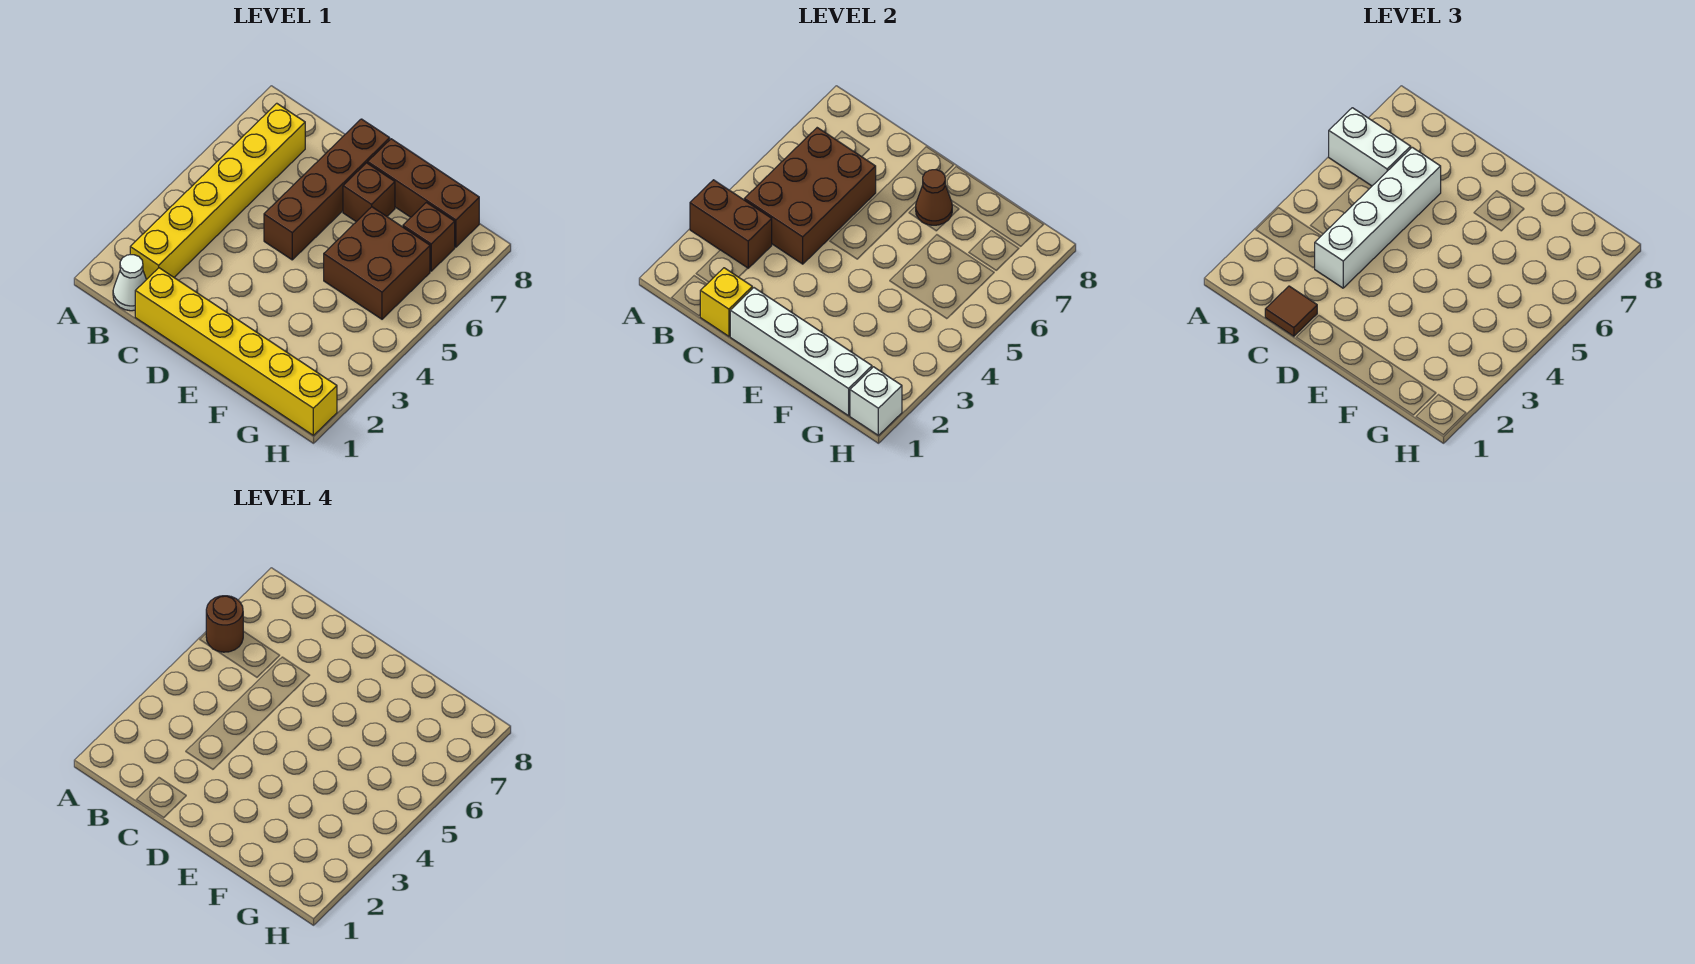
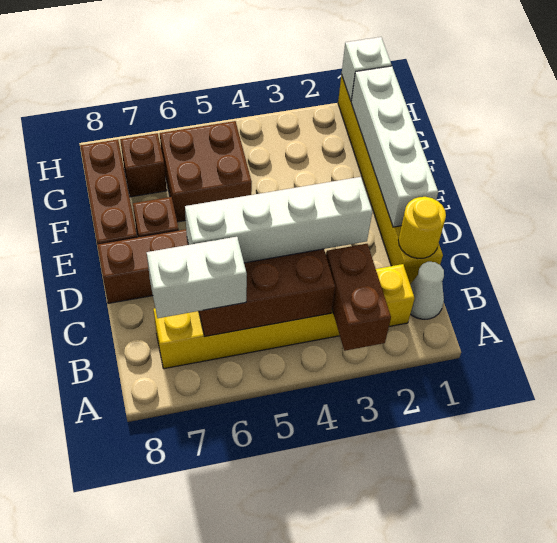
white brick A6:B6 level 3 -> white brick B6:B7 level 3
brown round brick A6 level 4 -> none
yellow brick C1 level 2 -> yellow round brick C1 level 2
brown tile C1 level 3 -> none
brown cone E7 level 2 -> none

